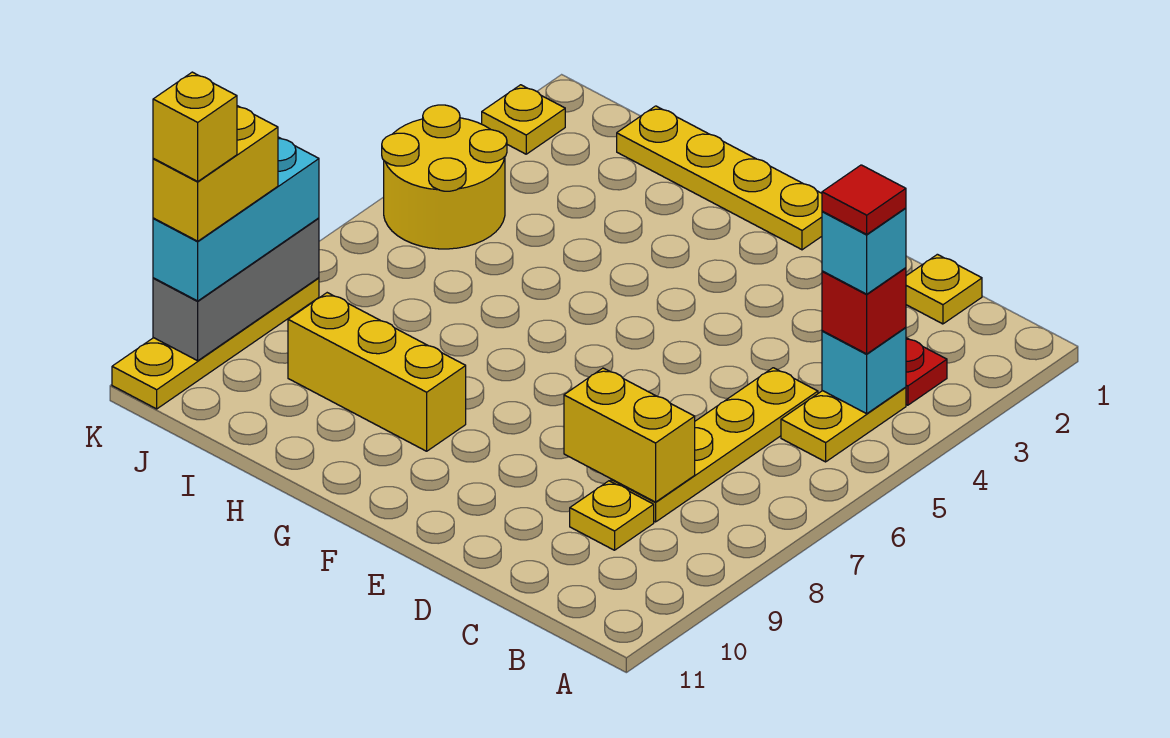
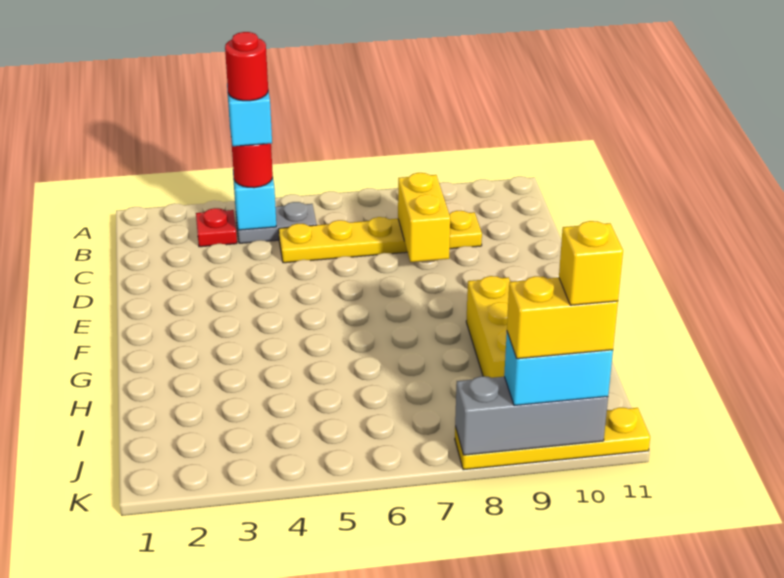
yellow plate B4:B5 level 1 -> grey plate B4:B5 level 1
red brick B4 level 3 -> red round brick B4 level 3
red tile B4 level 5 -> red round brick B4 level 5
yellow plate C1 level 1 -> none
yellow plate F1:I1 level 1 -> none
yellow round brick J4:K5 level 1 -> none
yellow plate K2 level 1 -> none
cyan brick K8:K10 level 3 -> cyan brick K9:K10 level 3

